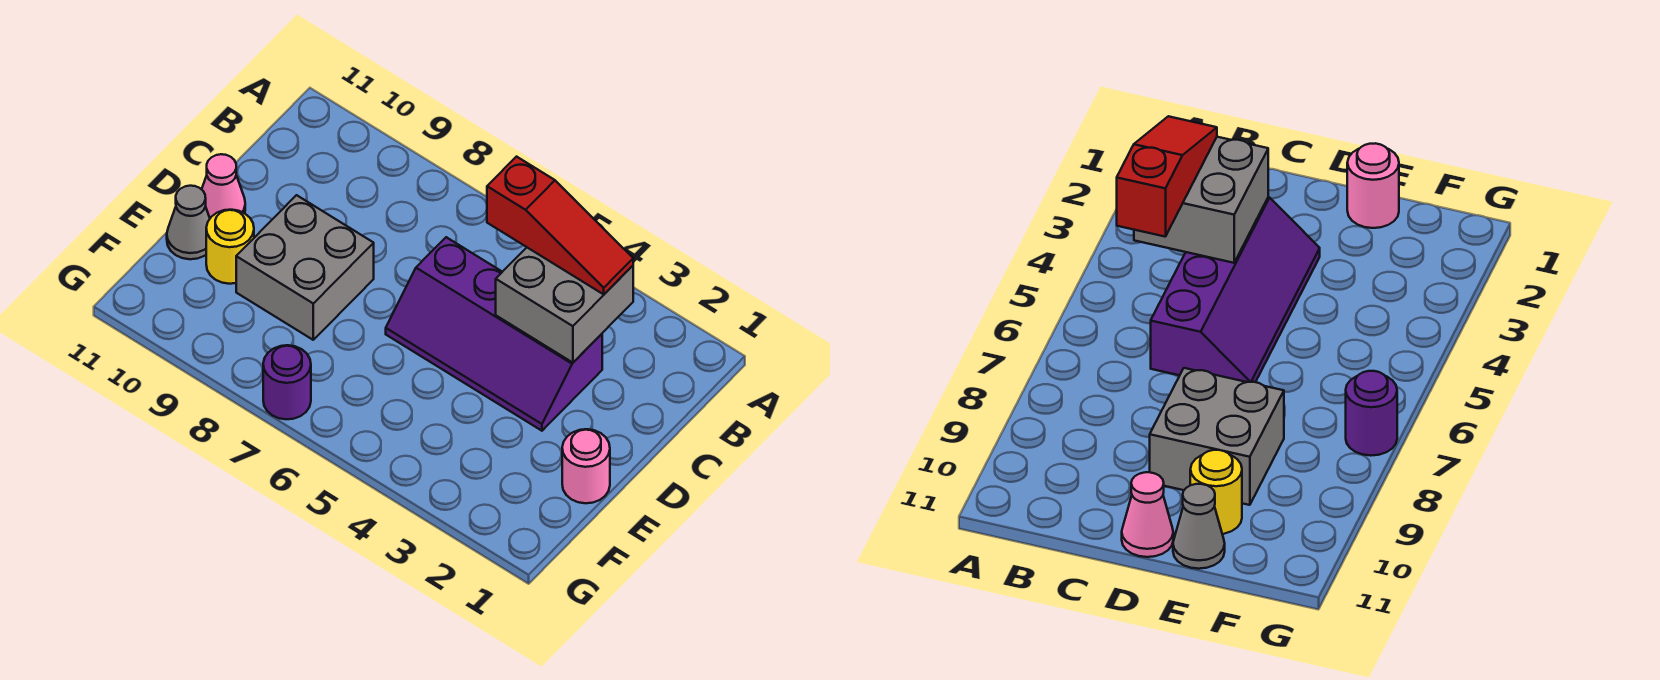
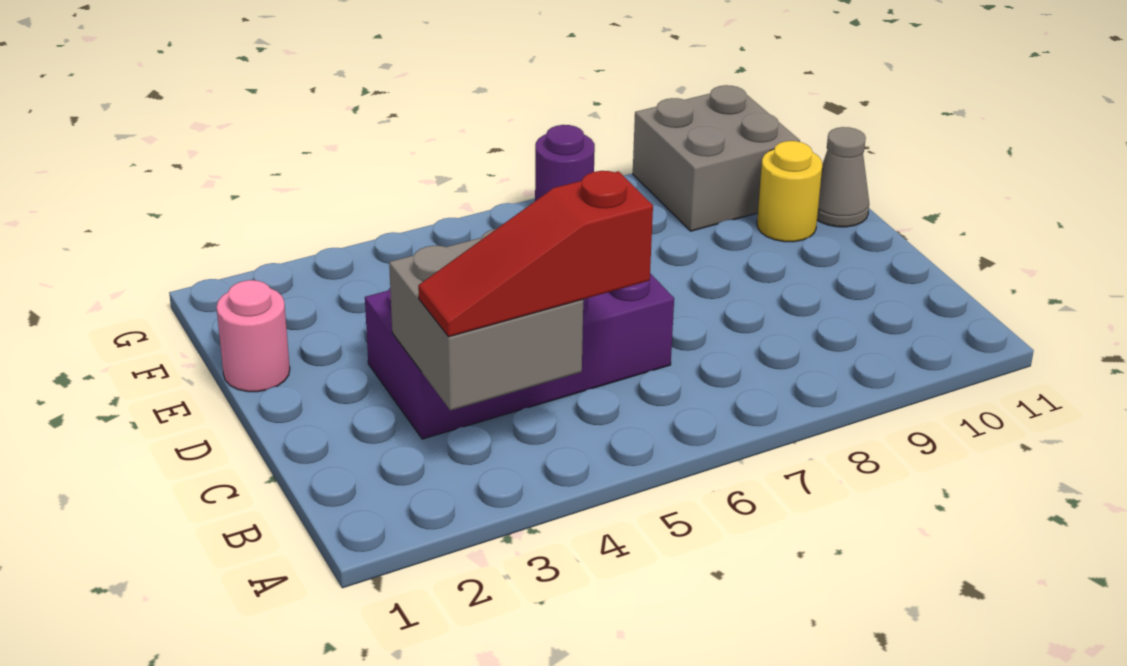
purple slope C3:D6 level 1 top C -> purple brick C3:D6 level 1
grey brick D8:E9 level 1 -> grey brick F9:G10 level 1
pink cone D11 level 1 -> none

